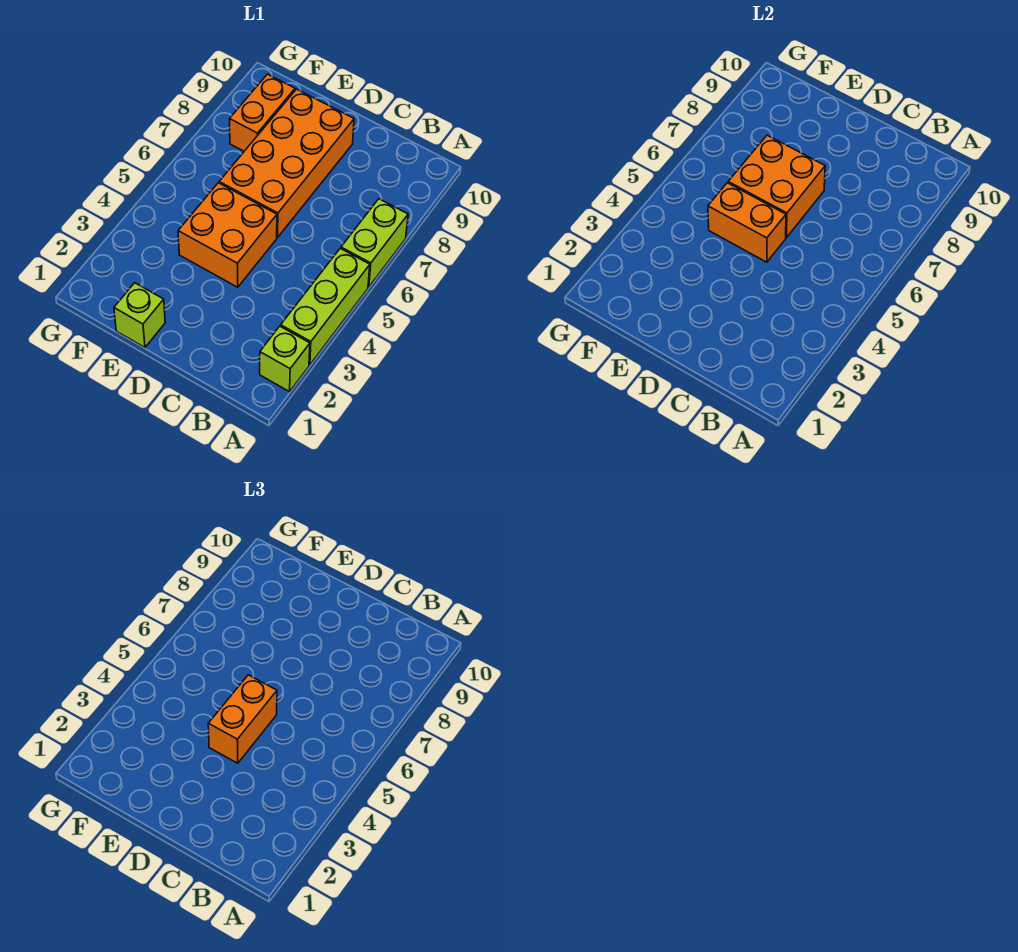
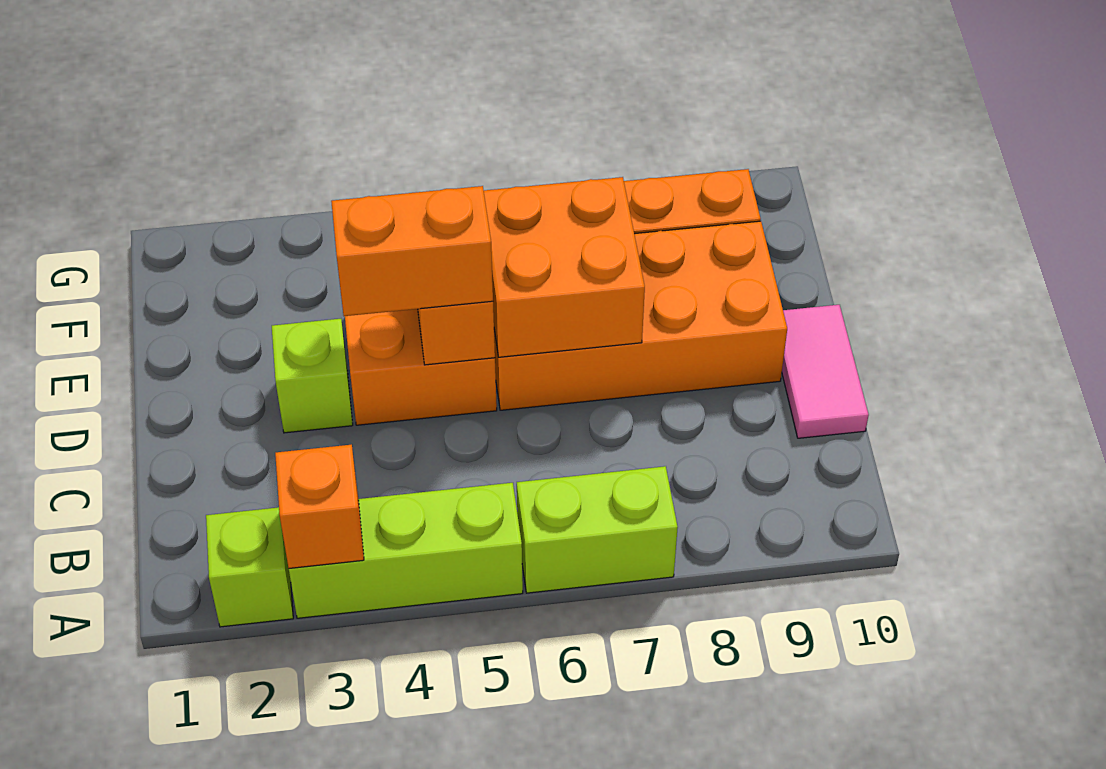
none -> orange brick A3 level 2
none -> pink tile C10:D10 level 1
lime brick E1 level 1 -> lime brick D3 level 1

